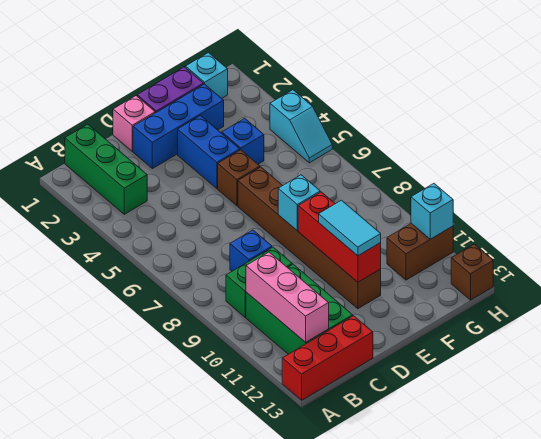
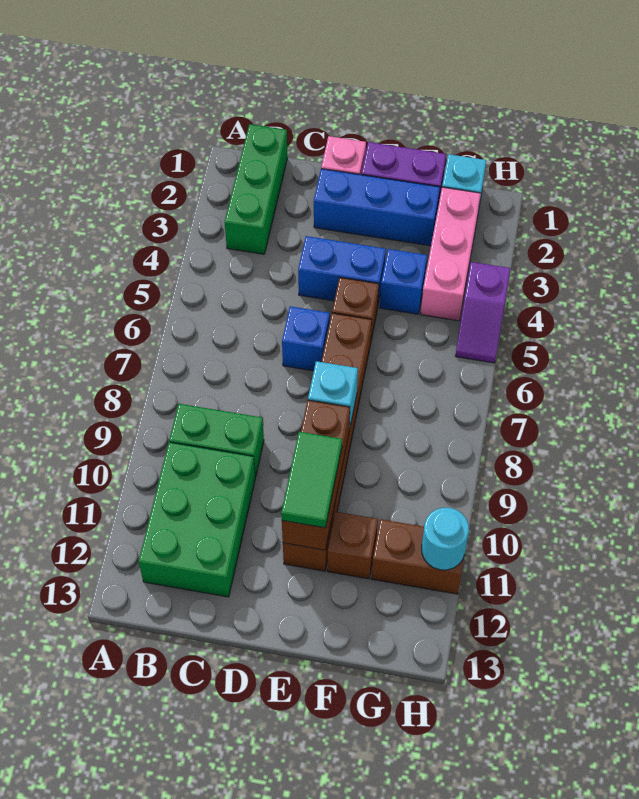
red brick A13:C13 level 1 -> none
pink brick B10:B12 level 2 -> pink brick G2:G4 level 1
blue brick C8 level 1 -> blue brick D6 level 1
blue brick E3:E4 level 1 -> blue brick D4:E4 level 1
red brick E9:E11 level 2 -> brown brick E9:E11 level 2
cyan tile E10:E11 level 3 -> green tile E10:E11 level 3
cyan slope H4:H5 level 1 top 4 -> purple slope H4:H5 level 1 top 4
cyan brick H11 level 2 -> cyan round brick H11 level 2
brown brick H13 level 1 -> brown brick F11 level 1

